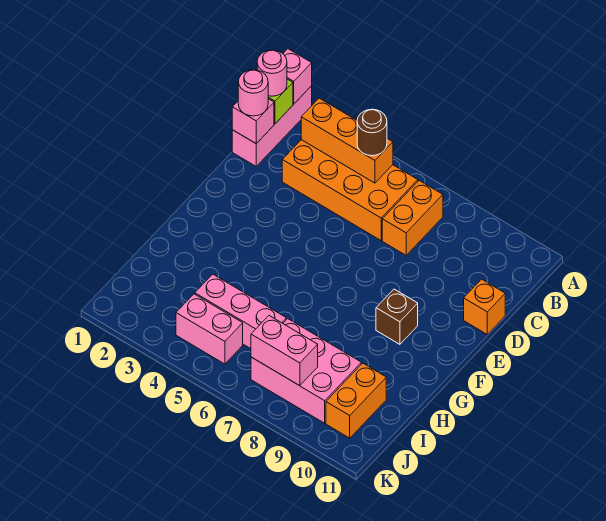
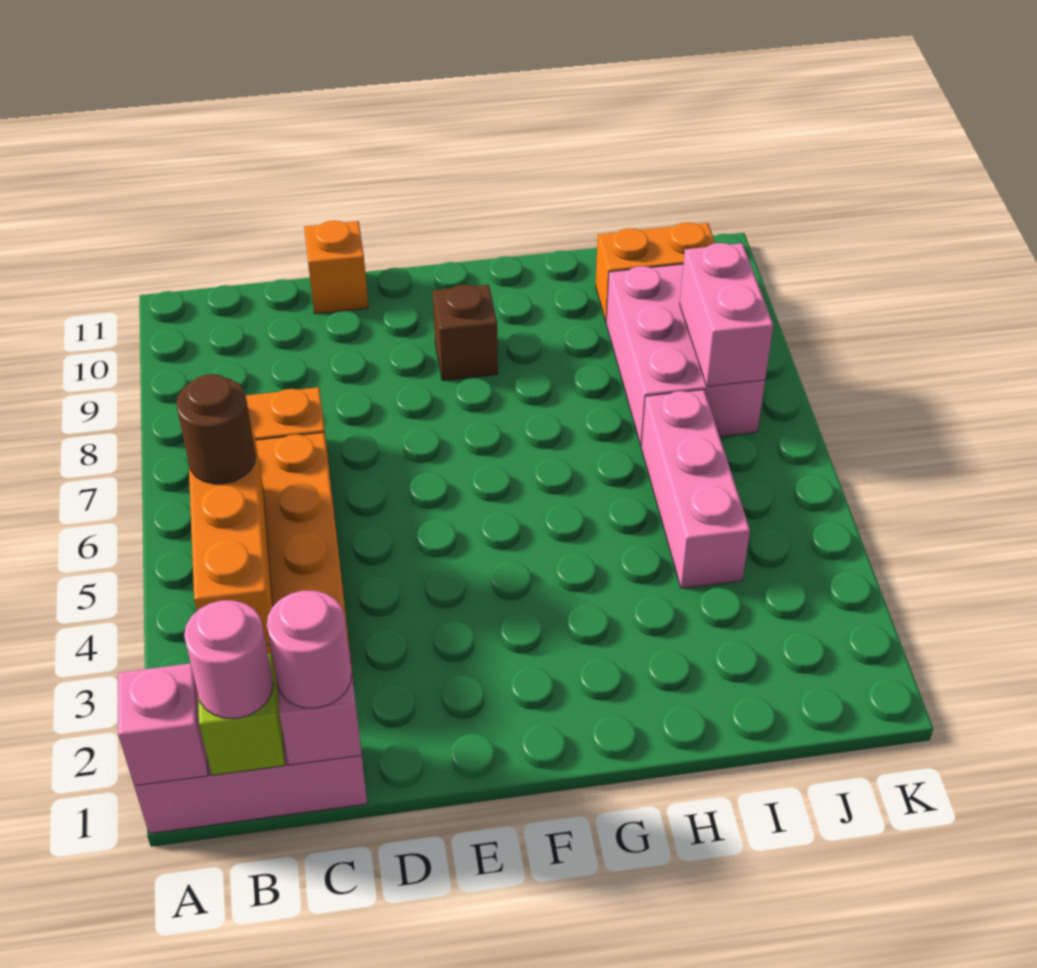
pink brick J4:J5 level 1 -> none

